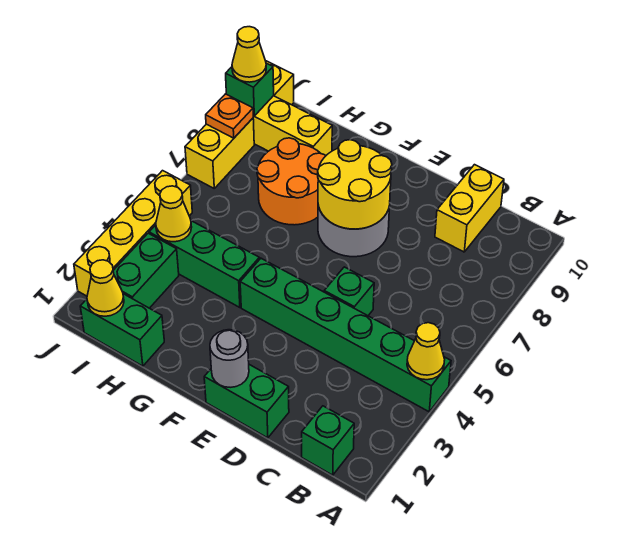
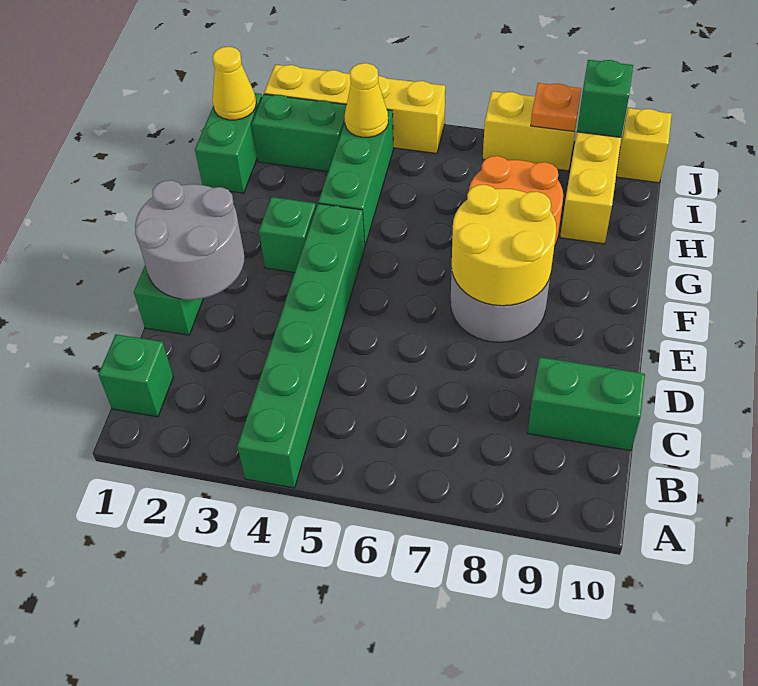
yellow cone A4 level 2 -> none
yellow brick C9:C10 level 1 -> green brick C9:C10 level 1
green brick D5 level 1 -> green brick F3 level 1
grey round brick E1 level 2 -> grey round brick D1:E2 level 2
yellow cone J9 level 3 -> none

